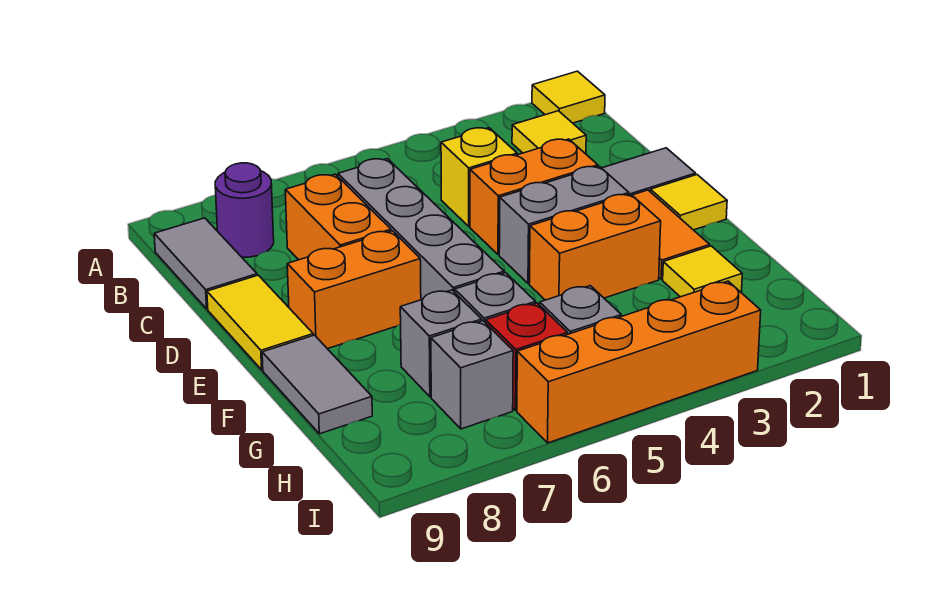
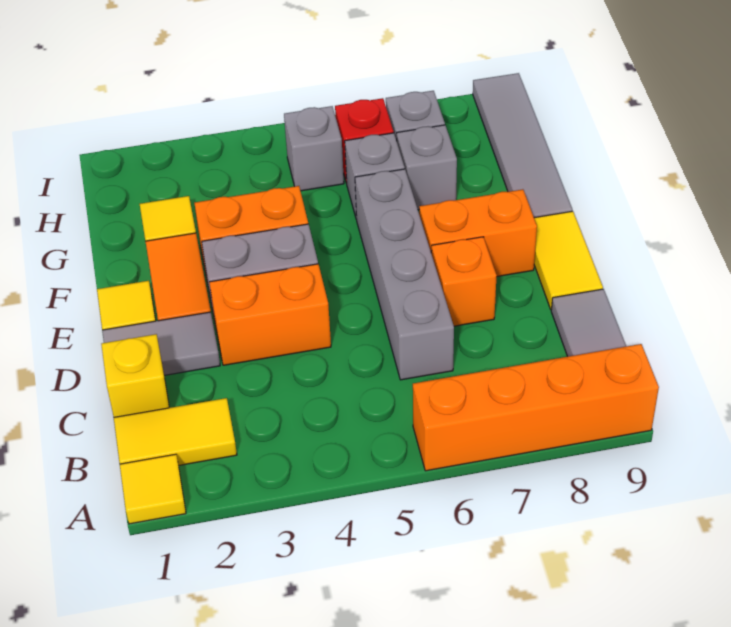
yellow tile B2 level 1 -> yellow tile B1:B2 level 1
purple round brick B8 level 1 -> none
yellow brick C4 level 1 -> yellow brick C1 level 1
orange brick C7:D7 level 1 -> orange brick D7 level 1
grey tile F9:G9 level 1 -> grey tile F9:I9 level 1
orange brick I3:I6 level 1 -> orange brick A6:A9 level 1

